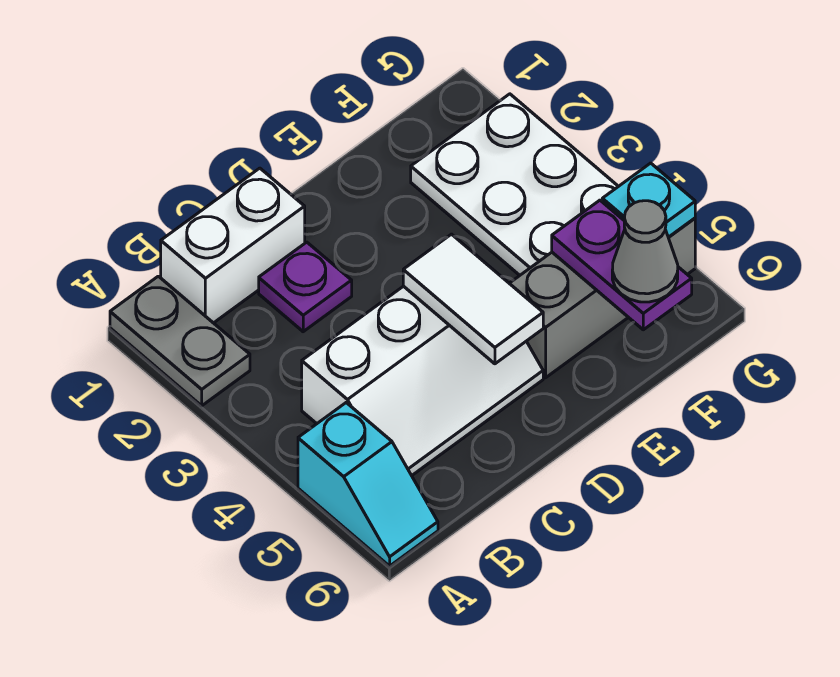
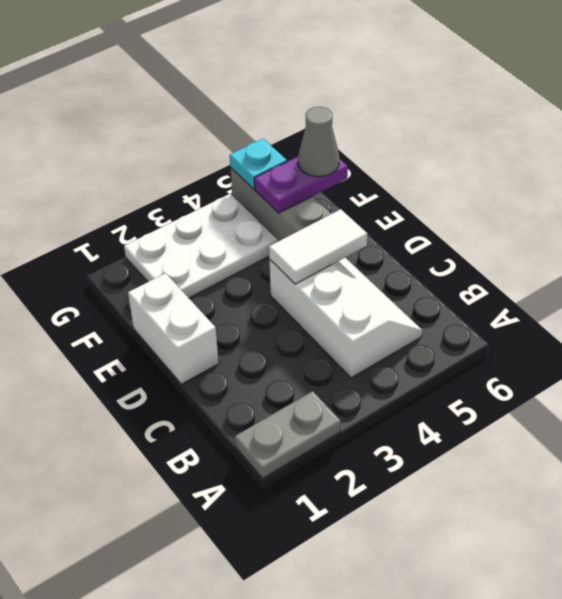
cyan slope A5:A6 level 1 top 5 -> none
white brick B1:C1 level 1 -> white brick D1:E1 level 1
purple plate C2 level 1 -> none

